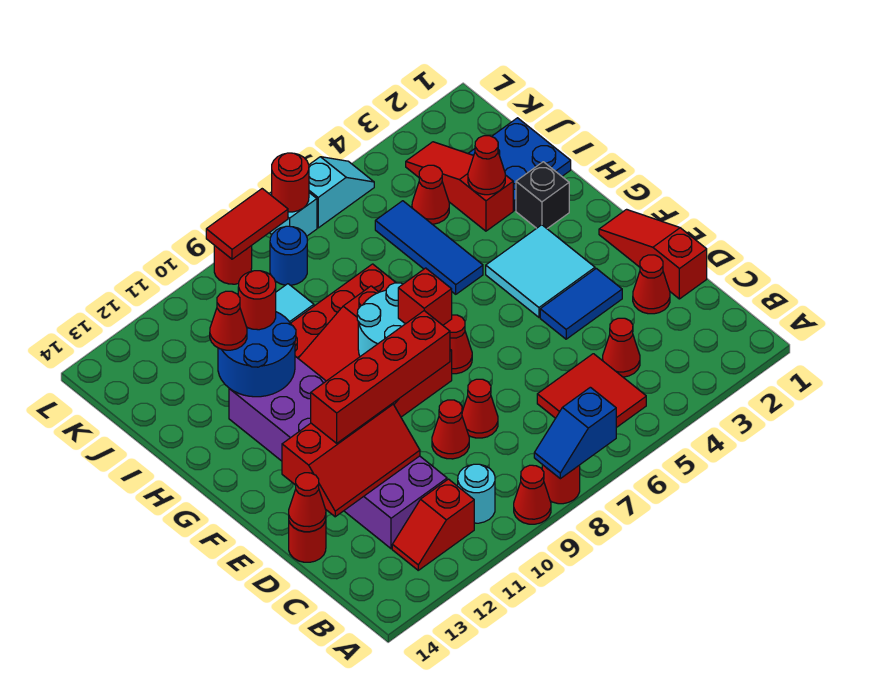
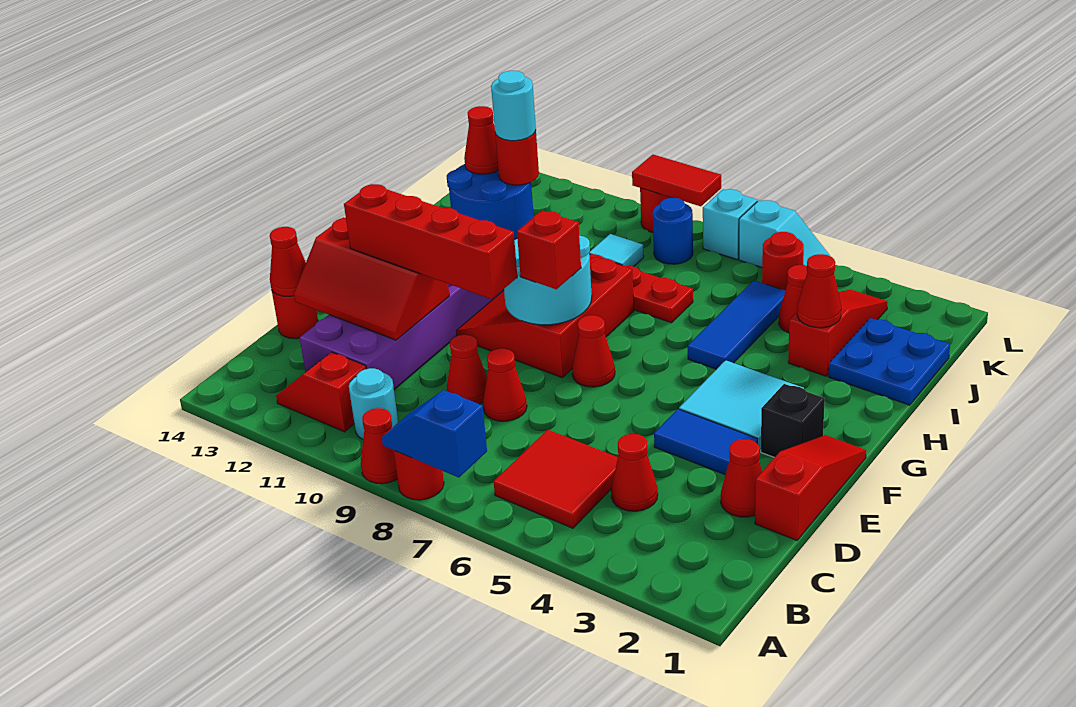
black brick H2 level 1 -> black brick F2 level 1
none -> cyan round brick I11 level 4
red round brick L7 level 2 -> red round brick K5 level 1

